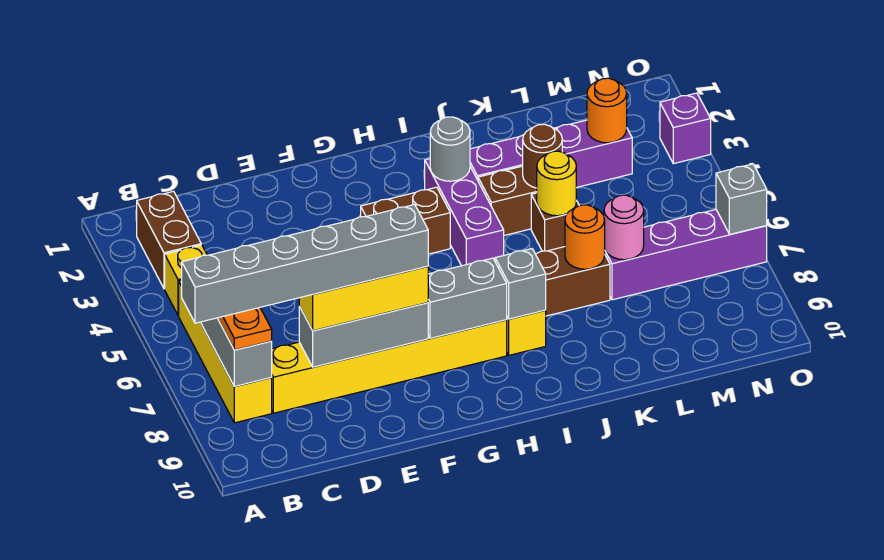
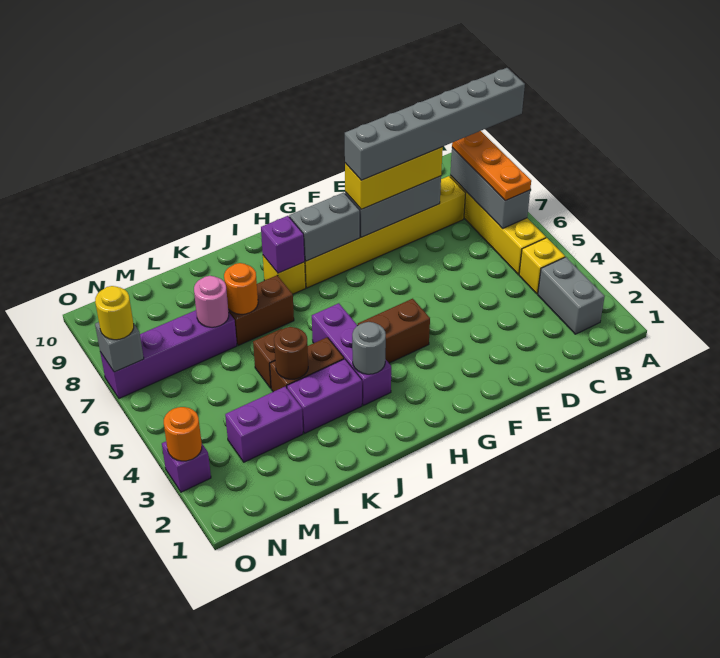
brown brick B2:B3 level 1 -> grey brick B2:B3 level 1
grey brick I8 level 2 -> purple brick I8 level 2
yellow round brick K5 level 2 -> yellow round brick O7 level 3
orange round brick M3 level 2 -> orange round brick O3 level 2

